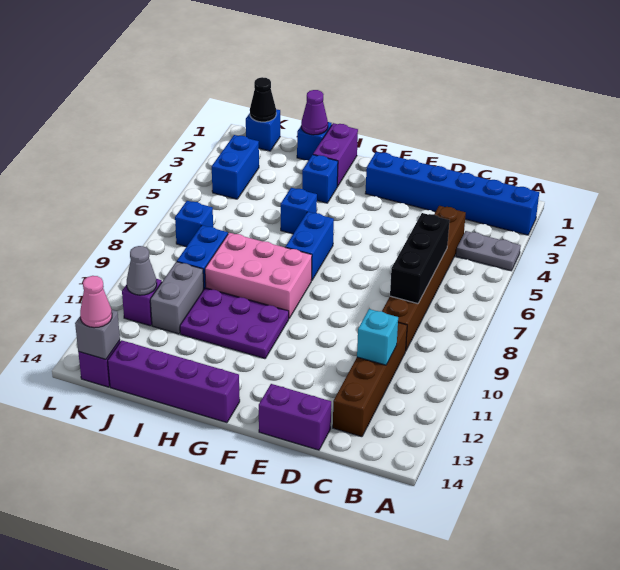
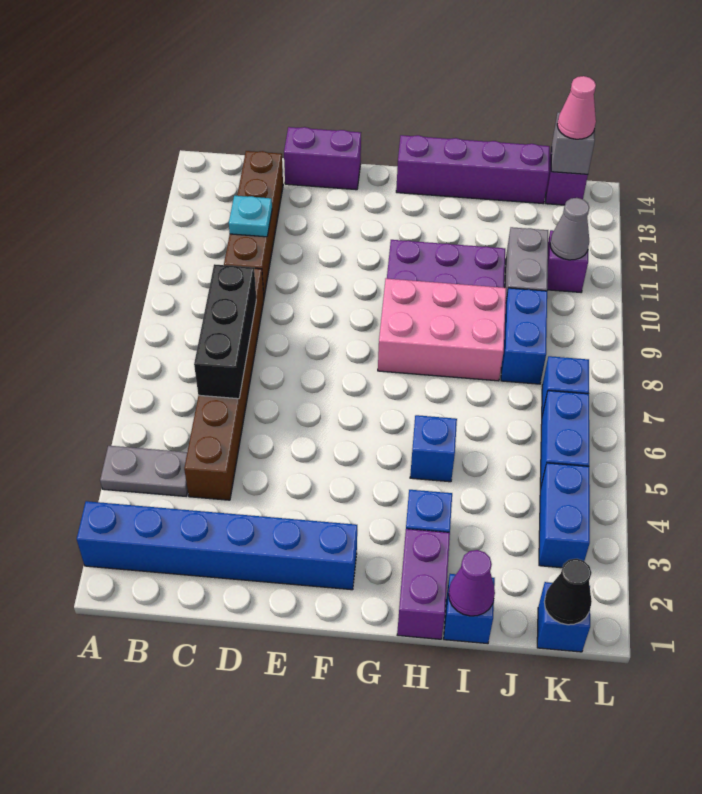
cyan brick C11 level 2 -> cyan plate C11 level 2
blue brick G6:G7 level 1 -> blue brick K5:K6 level 1

